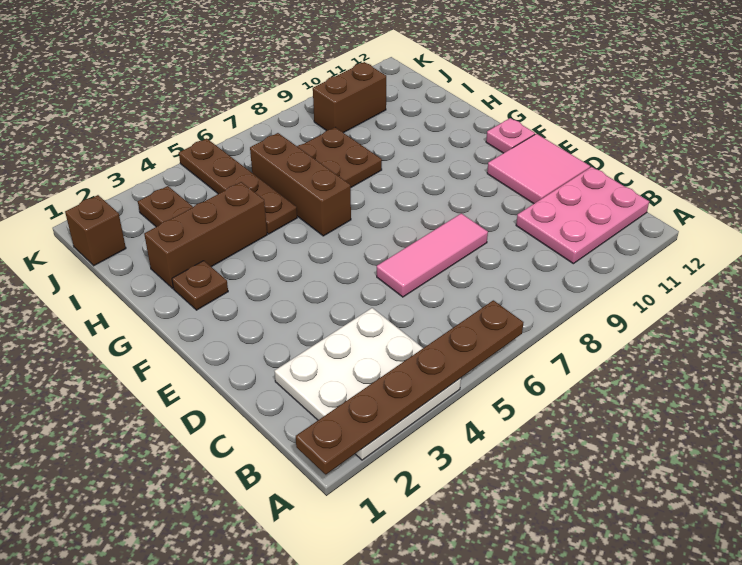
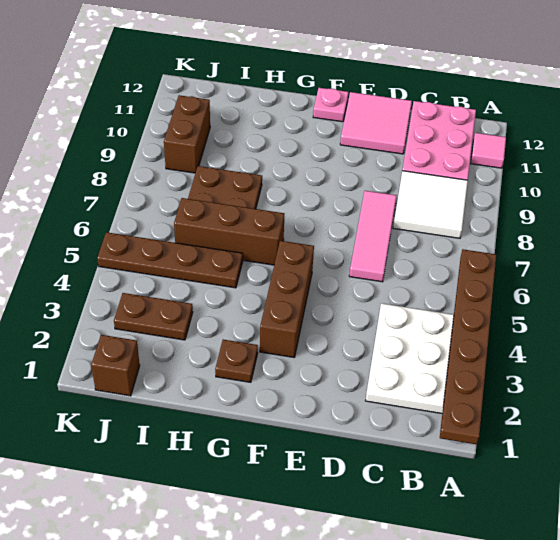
none -> pink tile A11 level 1
none -> white tile B8:C9 level 1
brown brick H2:H4 level 1 -> brown brick F3:F5 level 1

